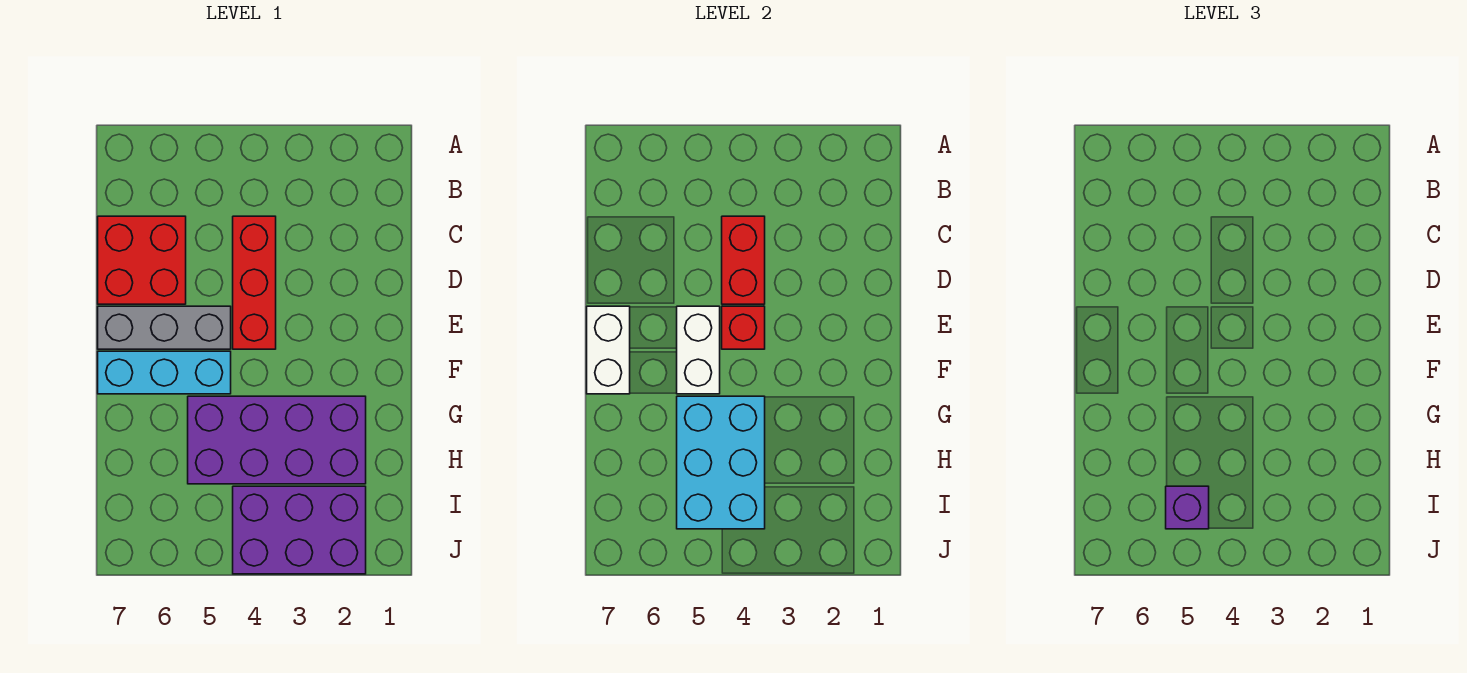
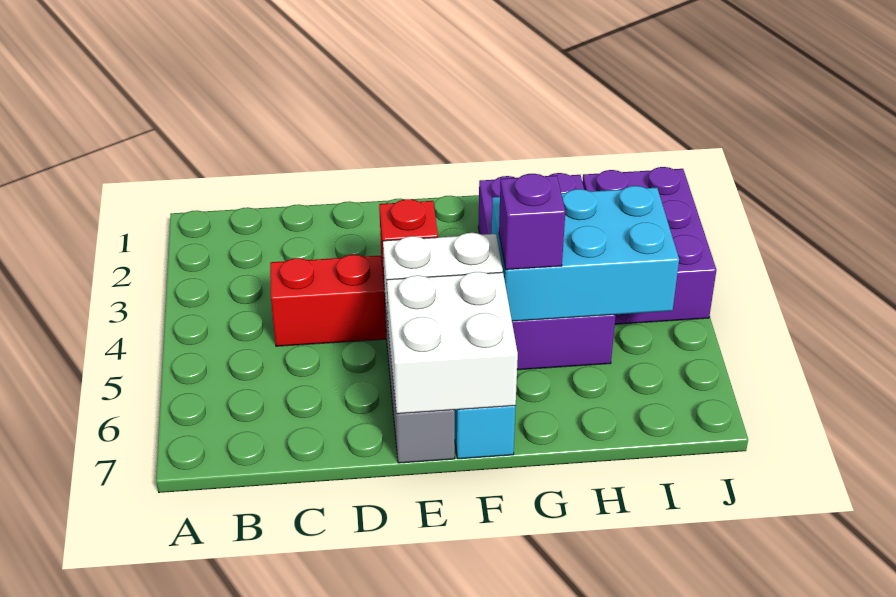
red brick C4:D4 level 2 -> none
red brick C6:D7 level 1 -> none
white brick E7:F7 level 2 -> white brick E6:F7 level 2
purple brick I5 level 3 -> purple brick G5 level 3

